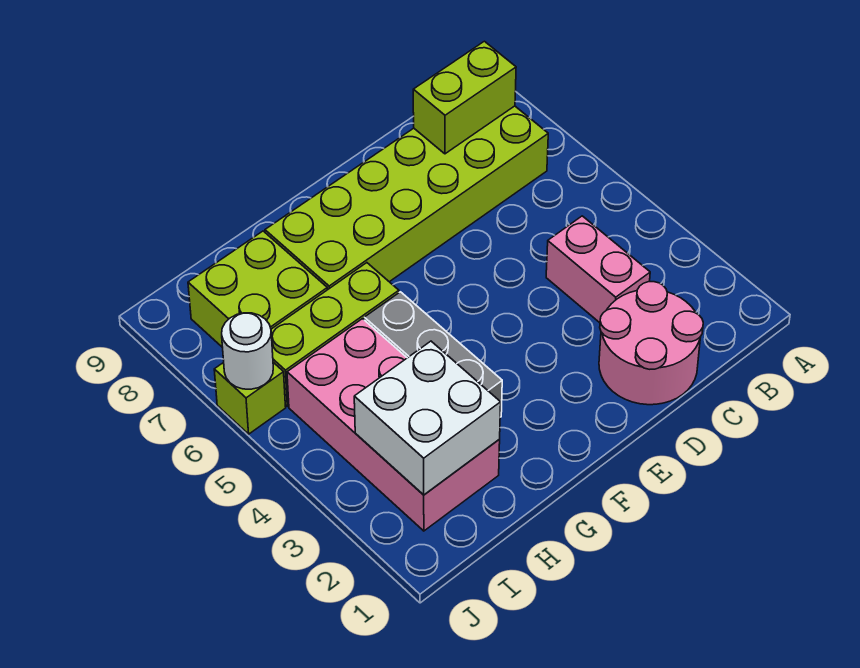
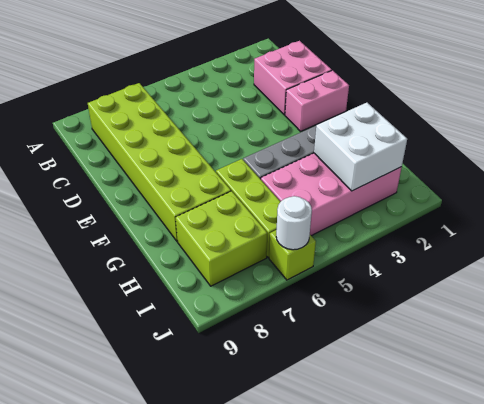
lime brick B8:C8 level 2 -> none
pink round brick C1:D2 level 1 -> pink brick C1:D2 level 1
pink brick C3:C4 level 1 -> pink brick E1:E2 level 1

